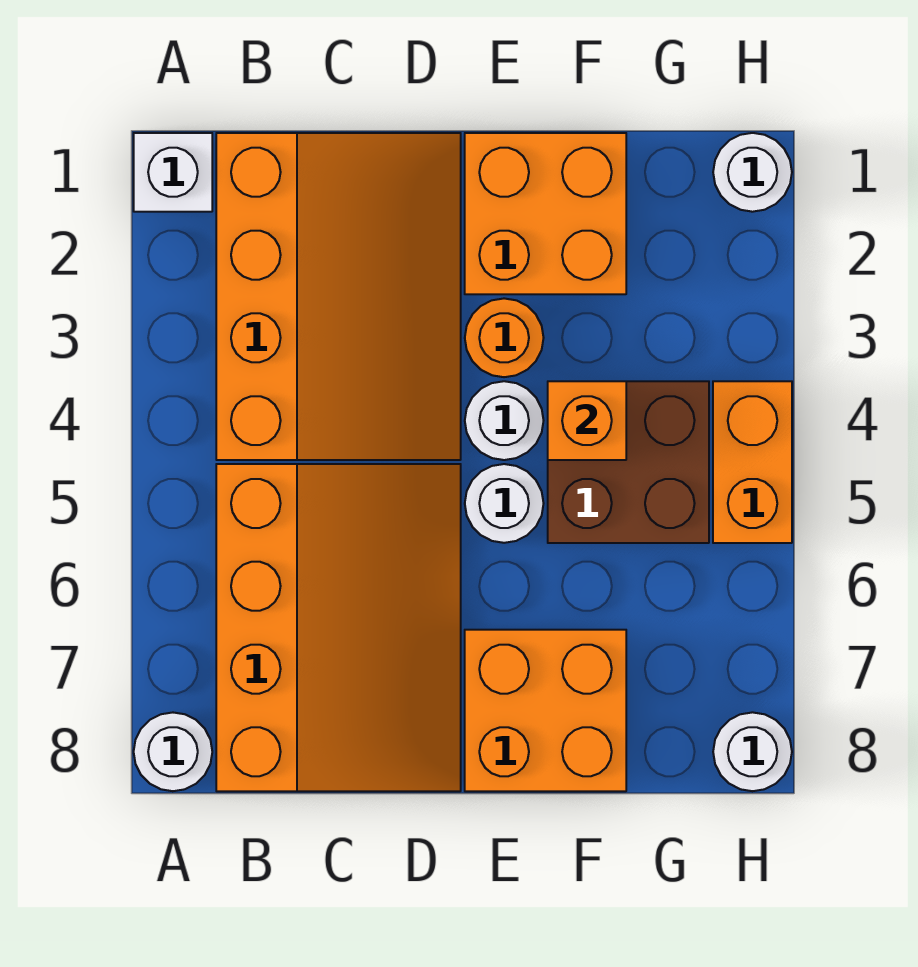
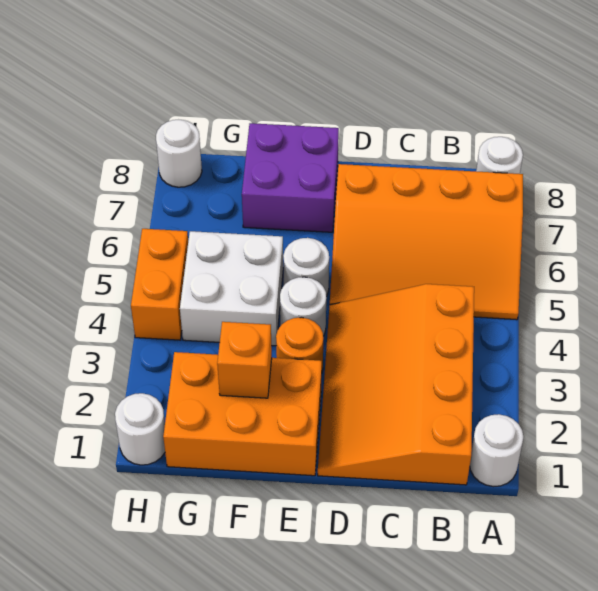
white brick A1 level 1 -> white round brick A1 level 1
orange slope B5:D8 level 1 top B -> orange slope A5:D7 level 1 top 7
orange brick E1:F2 level 1 -> orange brick E1:G2 level 1
orange brick E7:F8 level 1 -> purple brick E7:F8 level 1
brown brick F4:G5 level 1 -> white brick F4:G5 level 1
orange brick F4 level 2 -> orange brick F2 level 2

